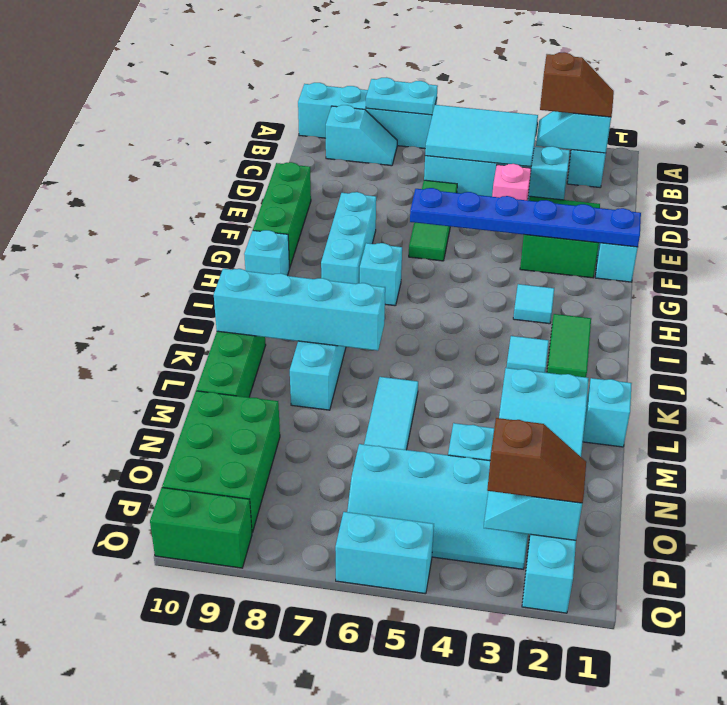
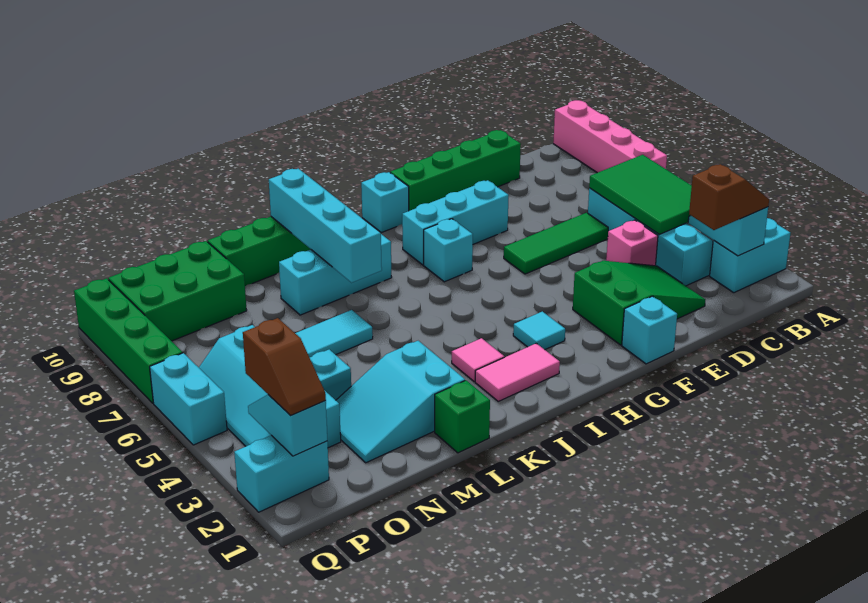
cyan brick A7:A10 level 1 -> pink brick A7:A10 level 1
cyan plate A7:A8 level 2 -> none
brown slope B2:B3 level 3 top 3 -> brown slope B2:C2 level 3 top C
cyan tile B4:C6 level 2 -> green tile B4:C6 level 2
cyan slope B8:B9 level 1 top 9 -> none
green brick E10:G10 level 1 -> green brick D10:G10 level 1
blue plate F1:F6 level 2 -> none
green tile I2:J2 level 1 -> pink tile I2:J2 level 1
cyan tile J3 level 1 -> pink tile J3 level 1
cyan brick L1 level 1 -> green brick L1 level 1
green brick Q9:Q10 level 1 -> green brick Q7:Q10 level 1

